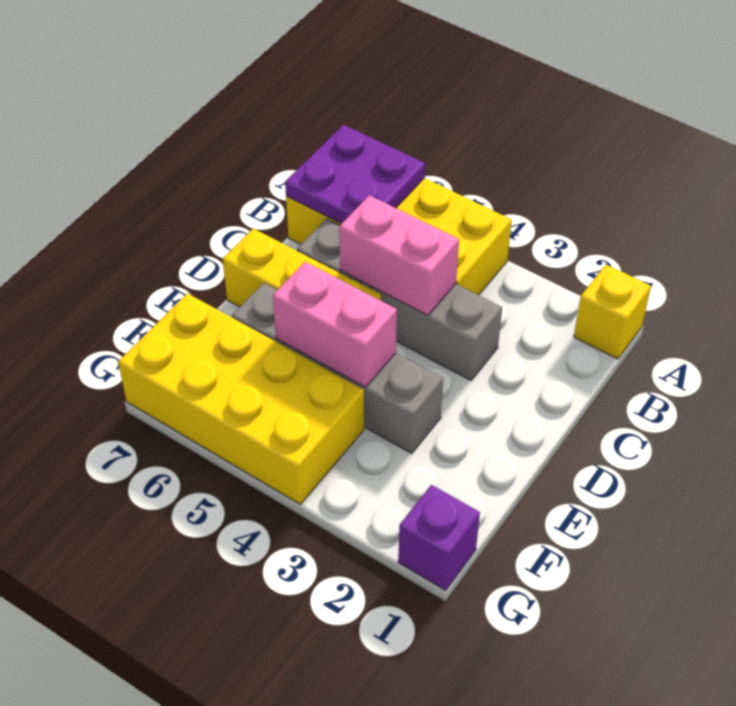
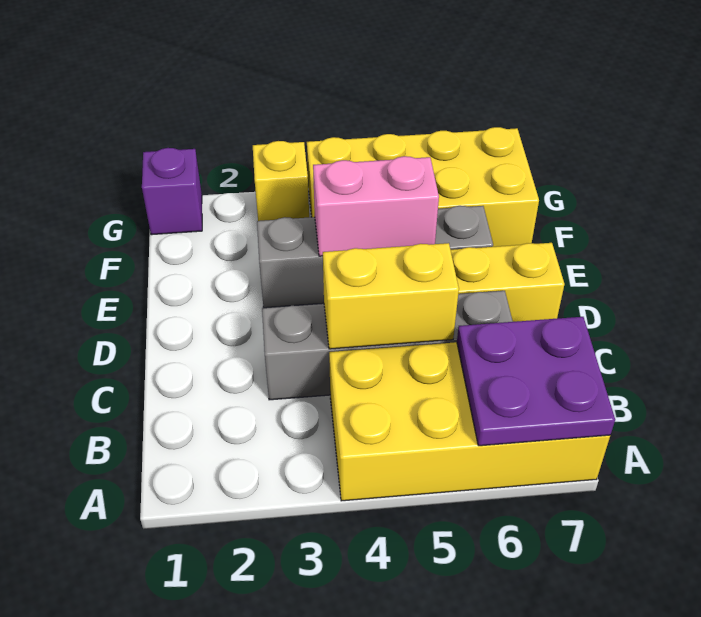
yellow brick A1 level 1 -> yellow brick G3 level 1
pink brick C4:C5 level 2 -> yellow brick C4:C5 level 2

